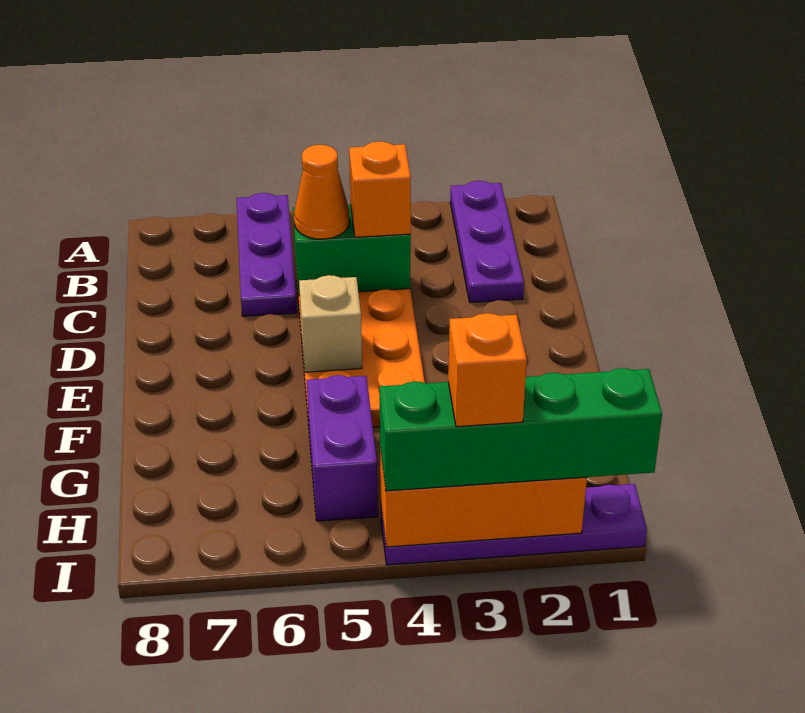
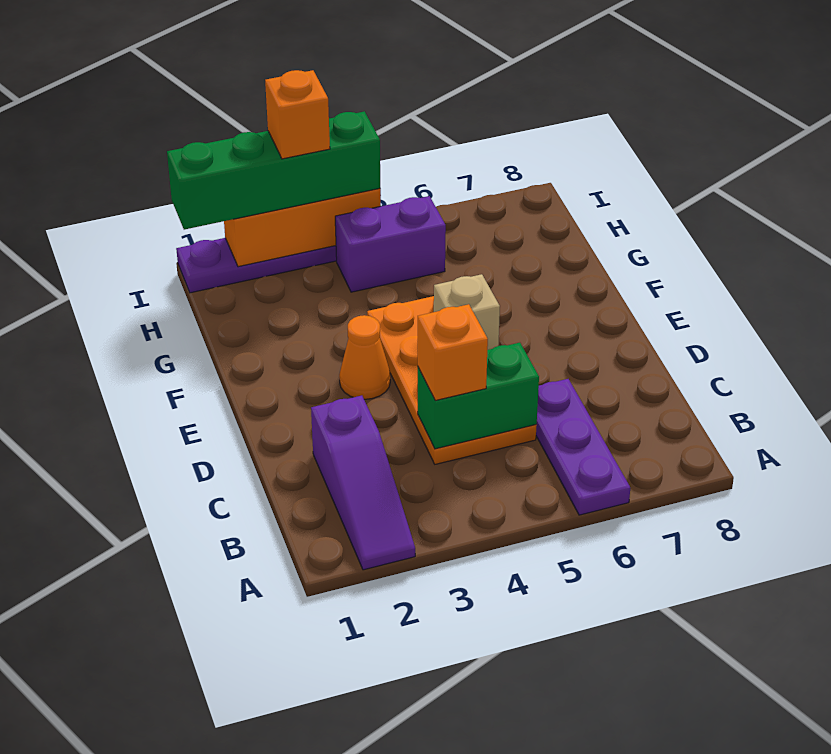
purple plate A2:C2 level 1 -> purple slope A2:C2 level 1 top C
orange cone C5 level 3 -> orange cone E3 level 1
purple brick G5:H5 level 1 -> purple brick H4:H5 level 1

